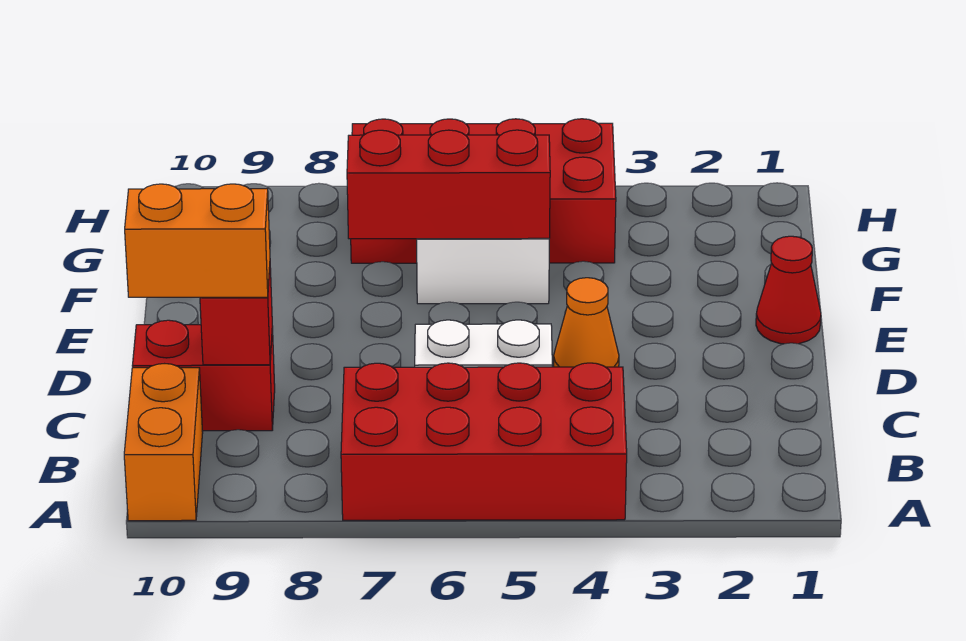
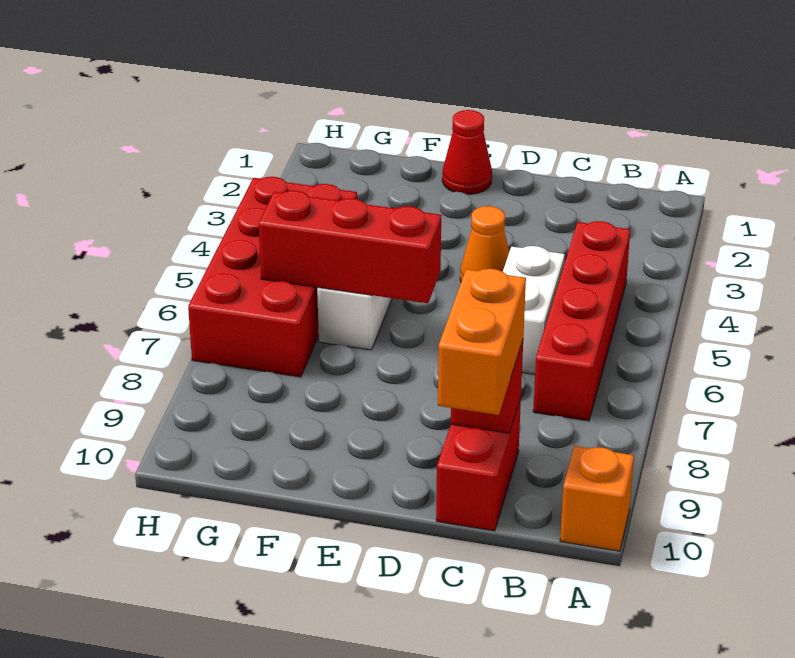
red brick A4:B7 level 1 -> red brick B4:B7 level 1
orange brick A10:B10 level 1 -> orange brick A10 level 1
red brick F5:F7 level 2 -> red brick E6:G6 level 2

